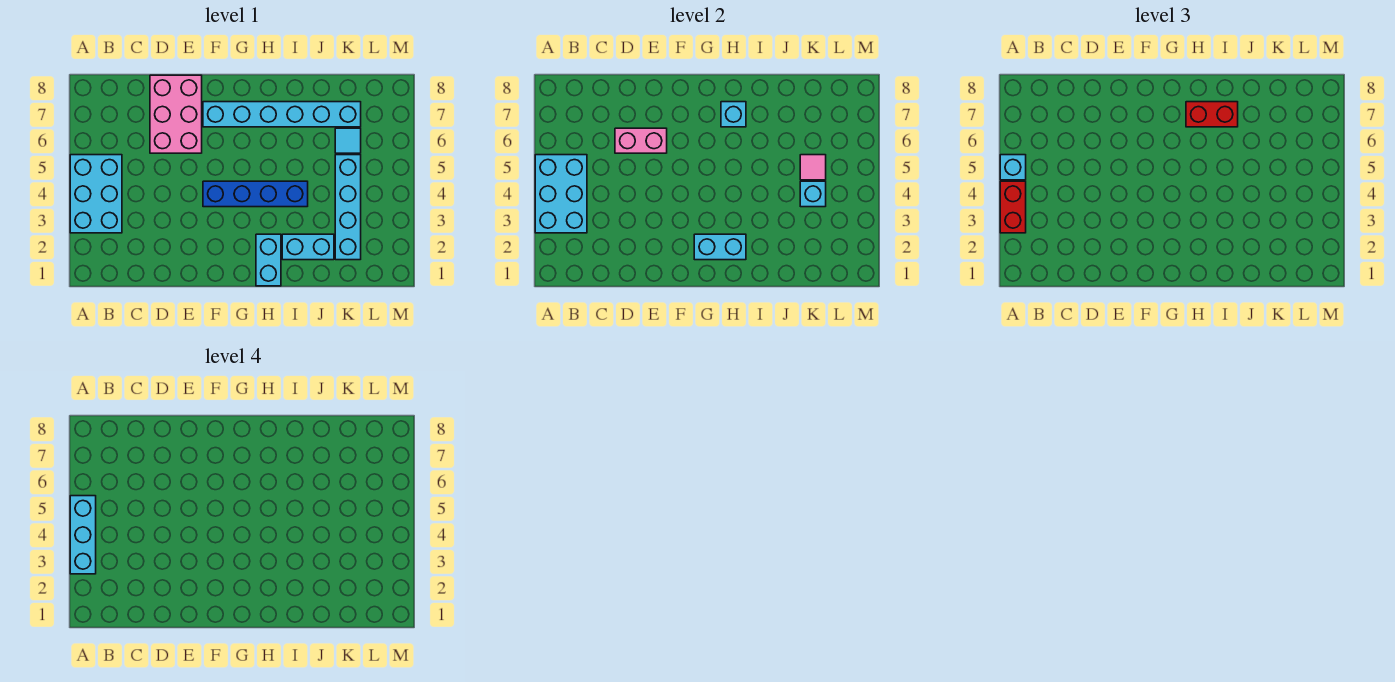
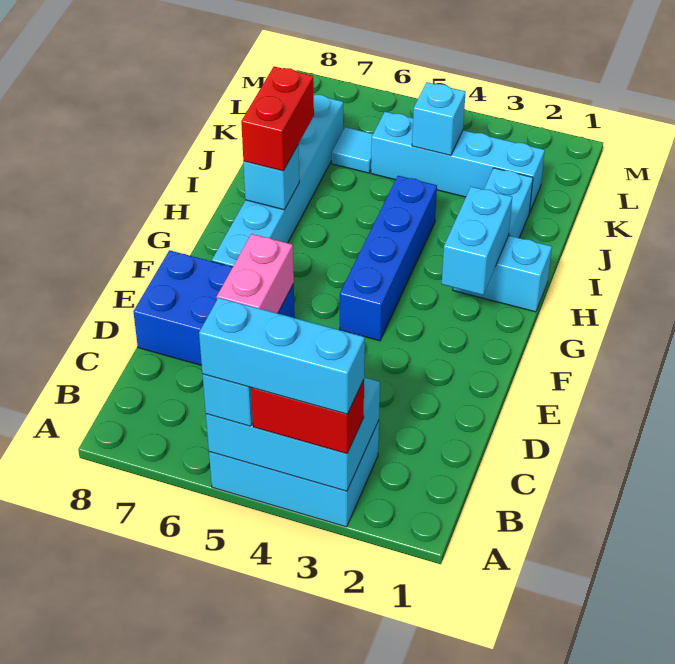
pink brick D6:E8 level 1 -> blue brick D6:E8 level 1
pink tile K5 level 2 -> none

